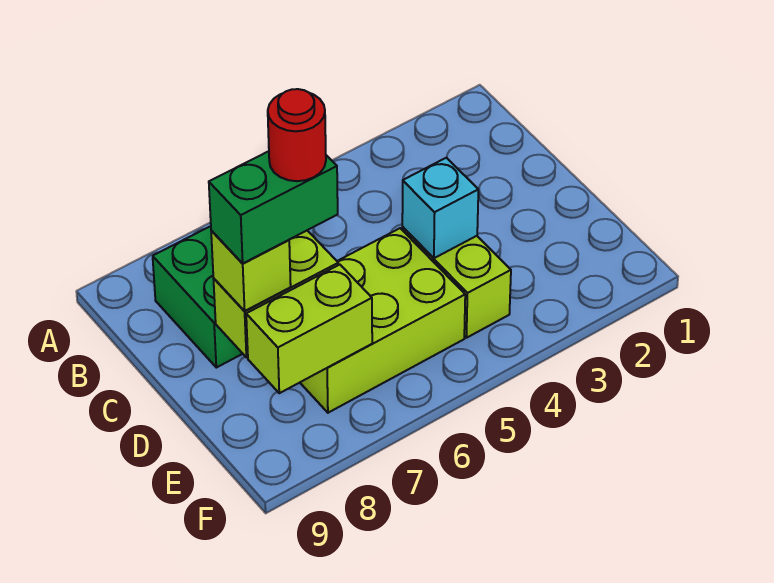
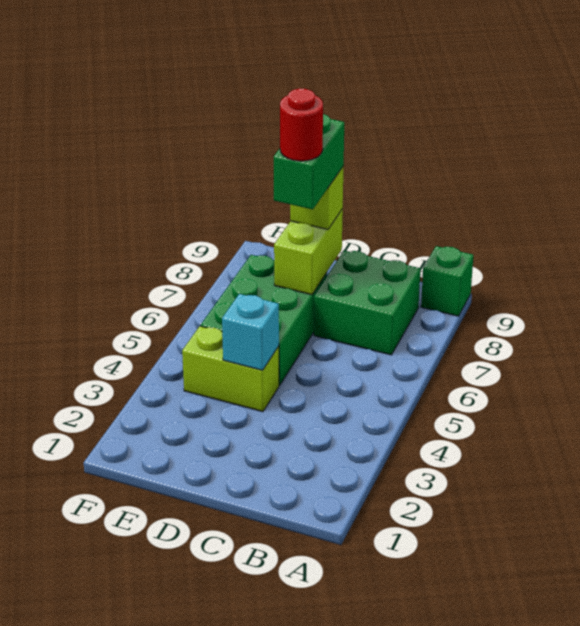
none -> green brick A9 level 1
lime brick D5:E7 level 1 -> green brick D5:E7 level 1
lime brick E7:E8 level 2 -> none

